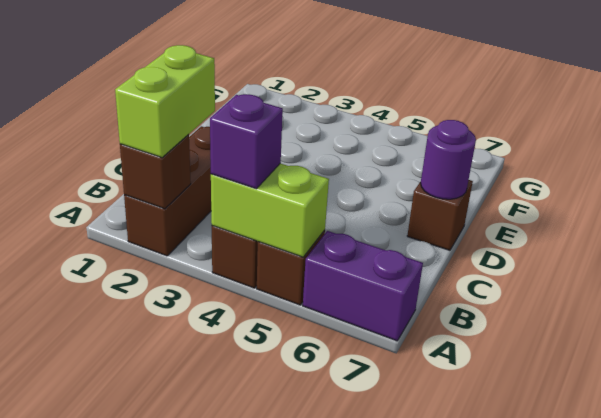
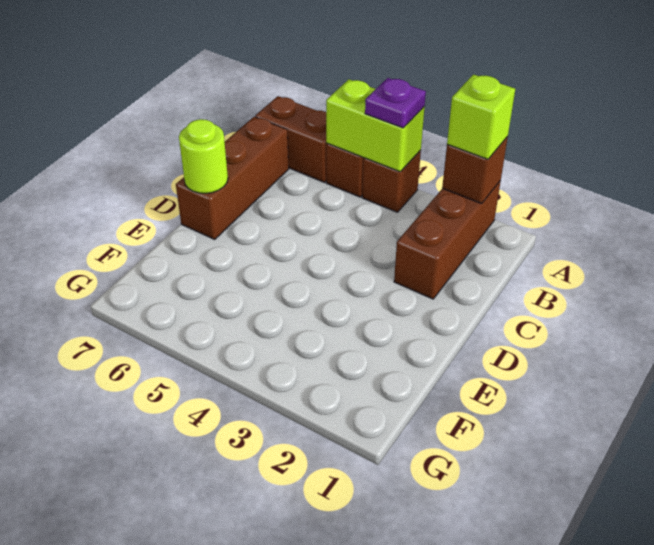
lime brick A2:B2 level 3 -> lime brick A2 level 3
purple brick A4 level 3 -> purple plate A4 level 3
purple brick A6:A7 level 1 -> brown brick A6:A7 level 1
brown brick D7 level 1 -> brown brick B7:D7 level 1
purple round brick D7 level 2 -> lime round brick D7 level 2

